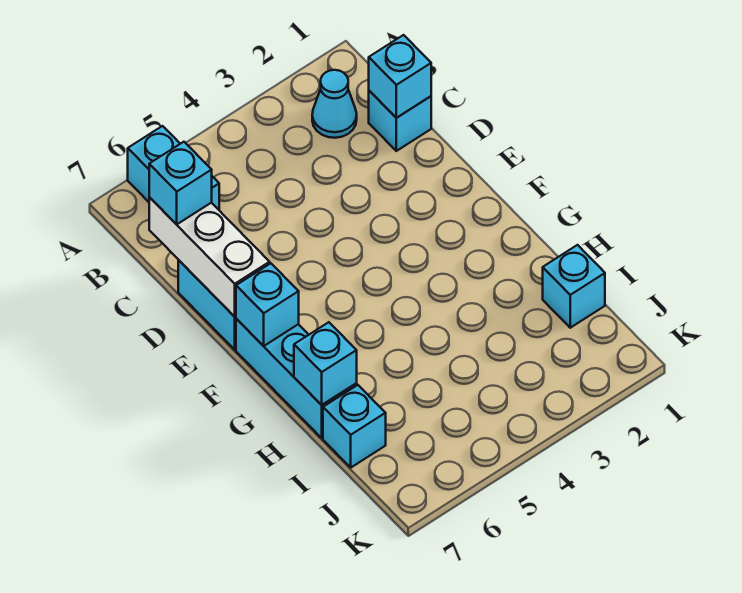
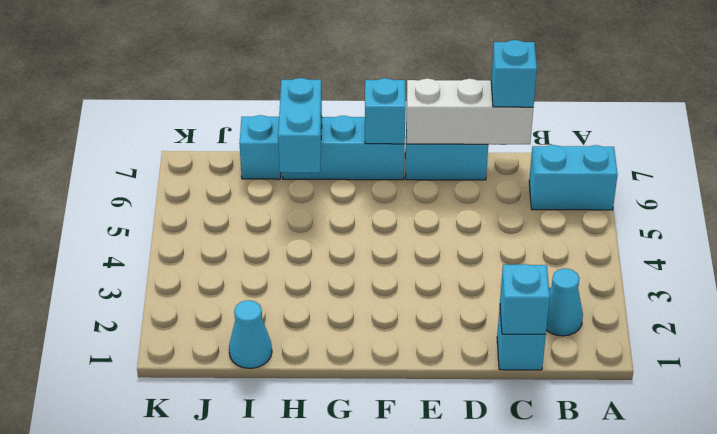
cyan brick H7 level 2 -> cyan brick H6:H7 level 2
cyan brick I1 level 1 -> cyan cone I1 level 1

